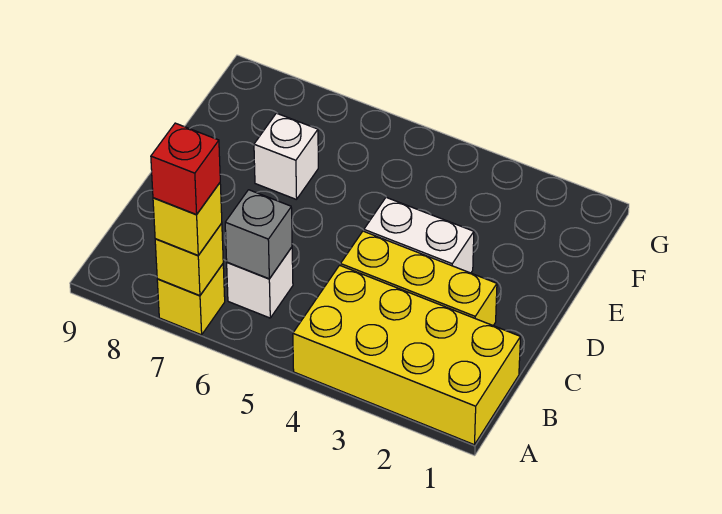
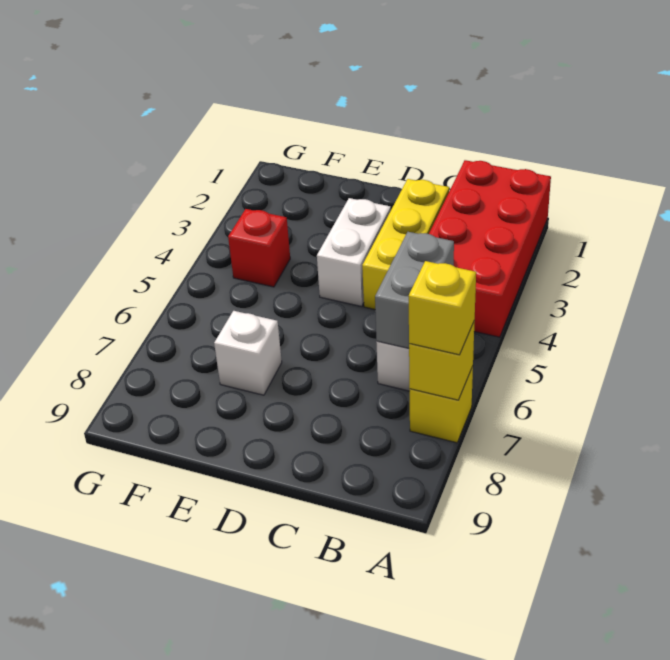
yellow brick A1:B4 level 1 -> red brick A1:B4 level 1
red brick A7 level 4 -> red brick F4 level 1
grey brick B6 level 2 -> grey brick B5:B6 level 2

